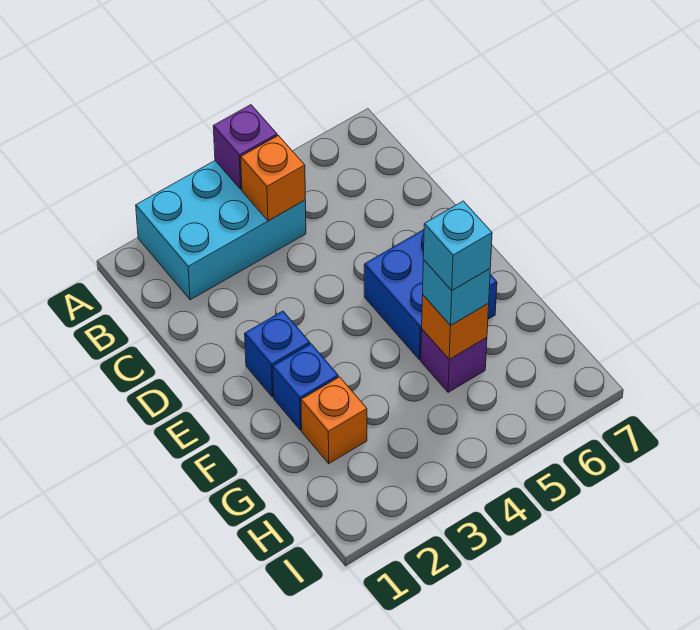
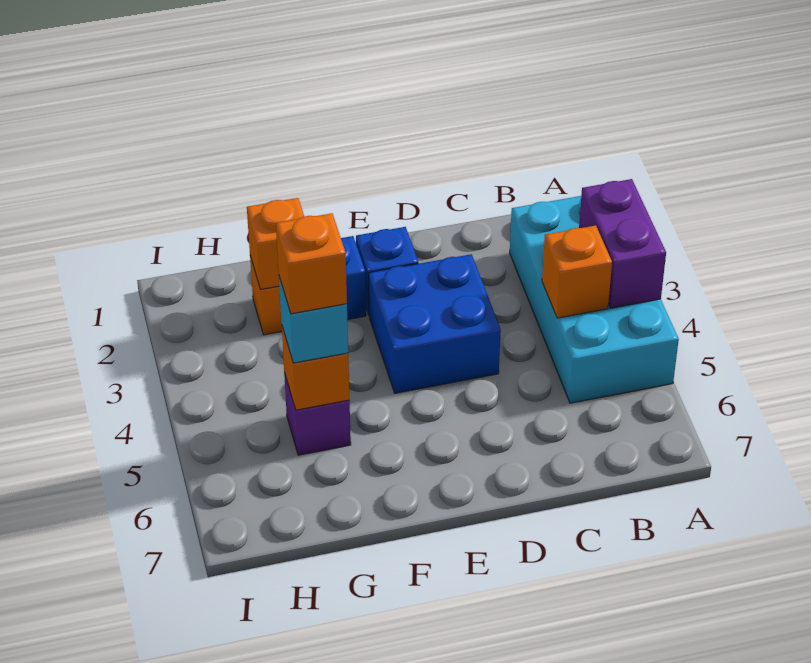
cyan brick A2:B4 level 1 -> cyan brick A2:B5 level 1
purple brick A4 level 2 -> purple brick A3:A4 level 2
blue brick E5:F6 level 1 -> blue brick D3:E4 level 1
none -> orange brick G2 level 2
cyan brick G5 level 4 -> orange brick G5 level 4

